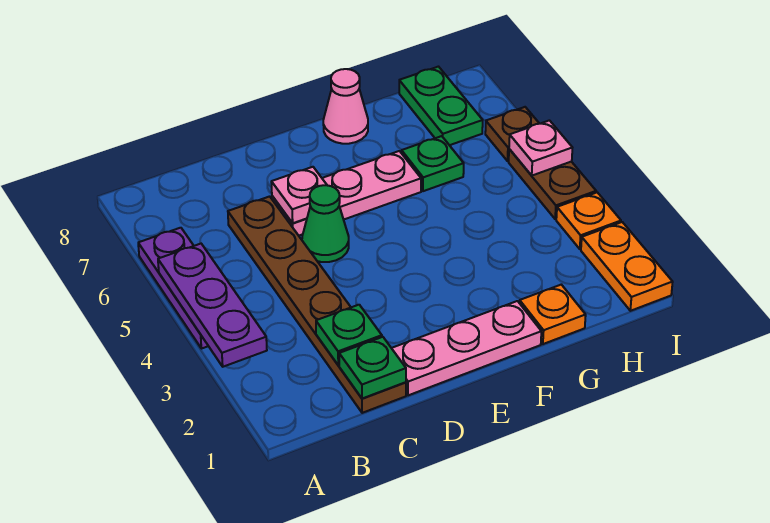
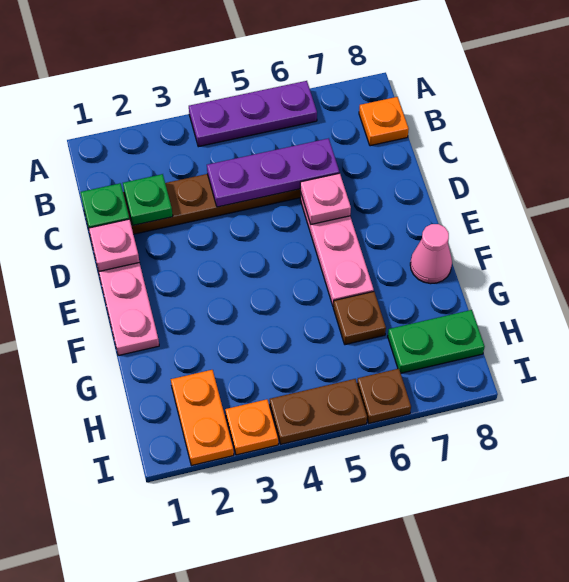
purple plate A3:A5 level 2 -> purple plate C4:C6 level 2
green cone D5 level 1 -> none
orange plate G1 level 1 -> orange plate B8 level 1
green plate G6 level 1 -> brown plate G6 level 1
orange plate I1:I2 level 1 -> orange plate H2:I2 level 1
pink plate I5 level 2 -> pink plate D1 level 2

